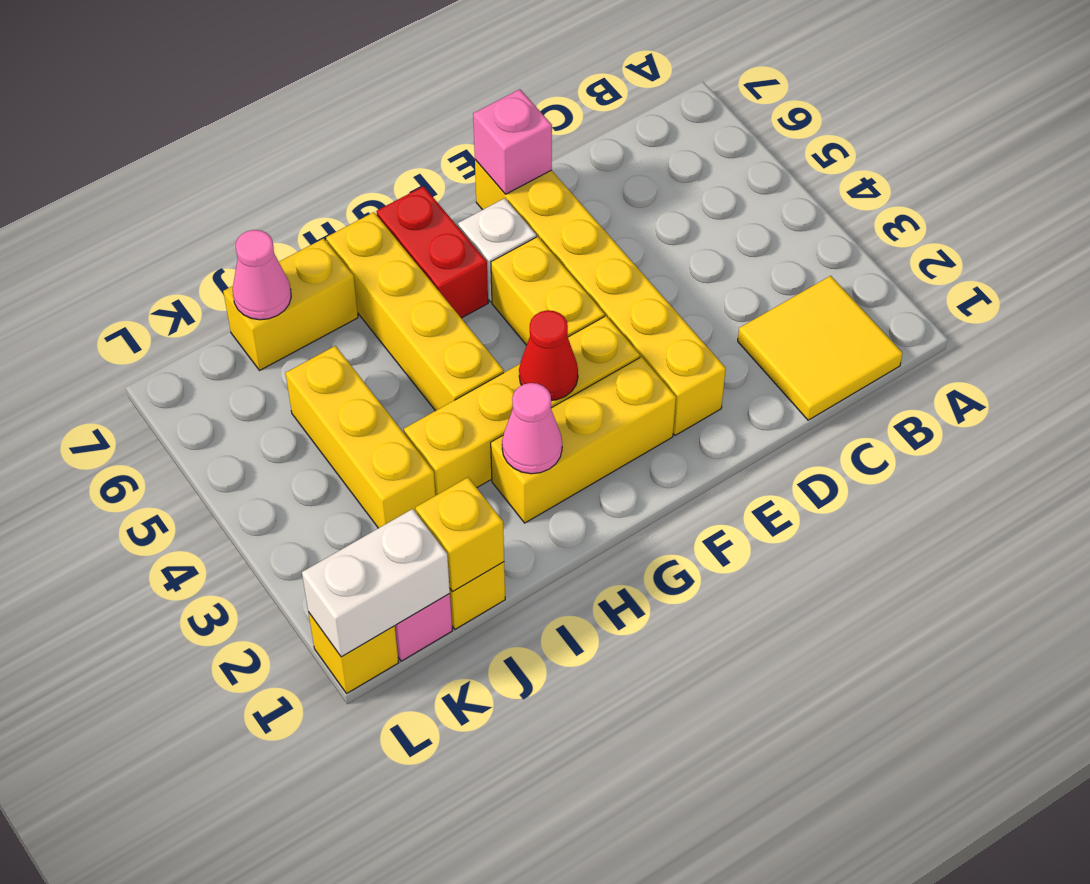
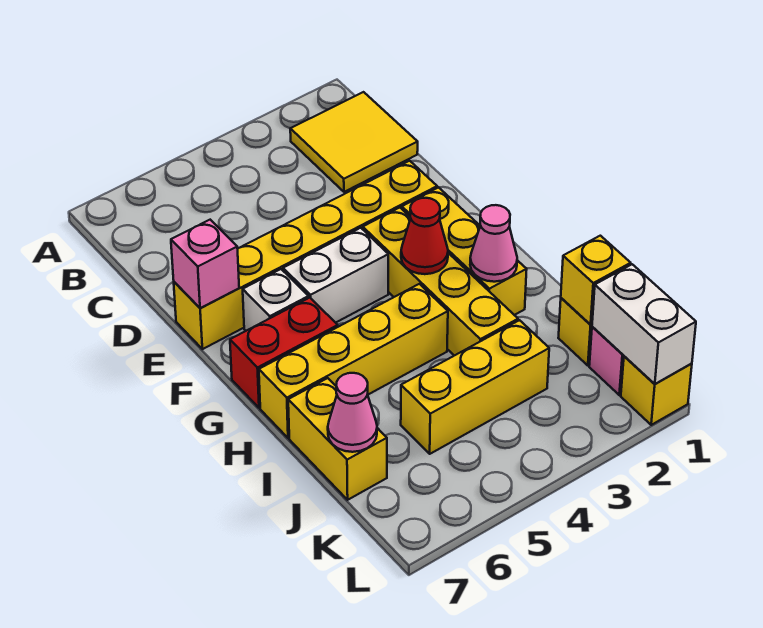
yellow brick F4:F5 level 1 -> white brick F4:F5 level 1

